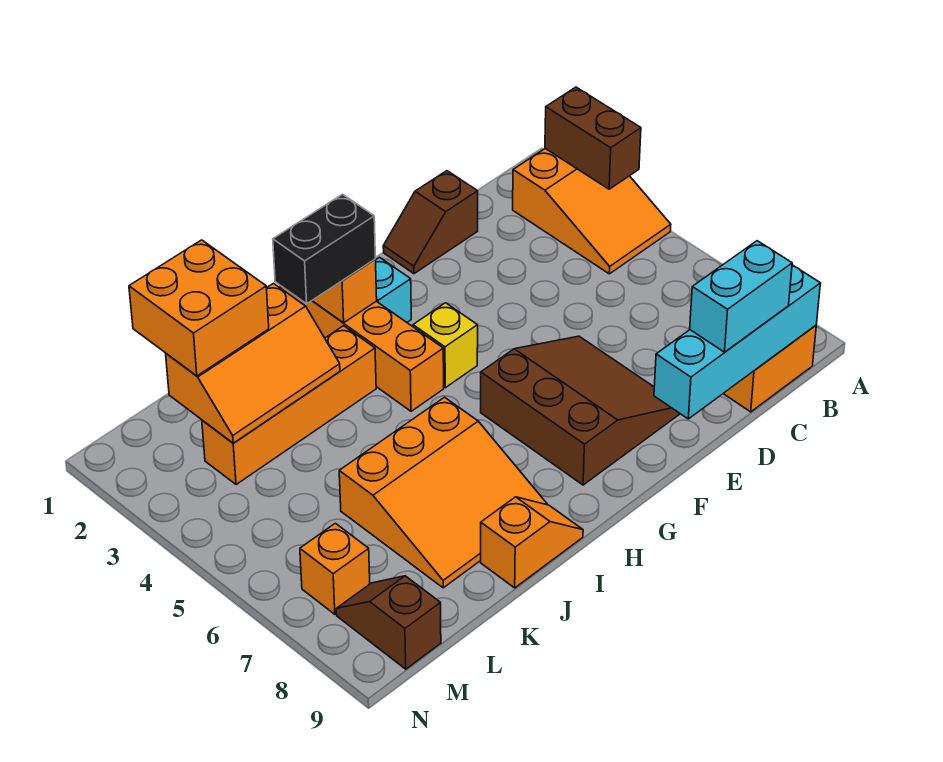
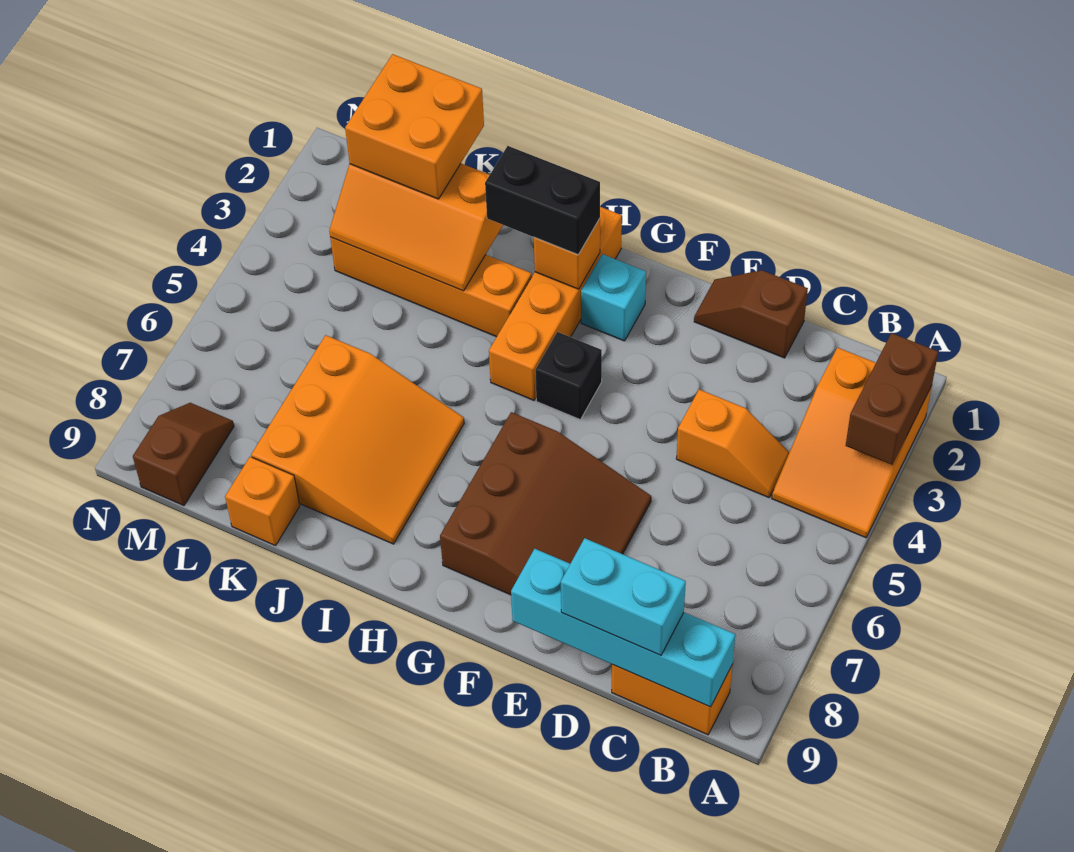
yellow brick G4 level 1 -> black brick G4 level 1
orange slope I6:K8 level 1 top 6 -> orange slope I6:K8 level 1 top K
orange slope I9:J9 level 1 top J -> orange slope C4:D4 level 1 top D
orange brick M7 level 1 -> orange brick K9 level 1

